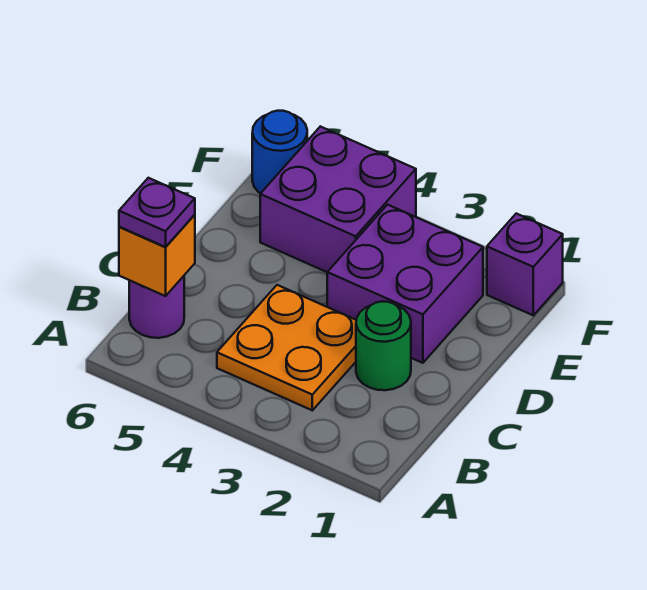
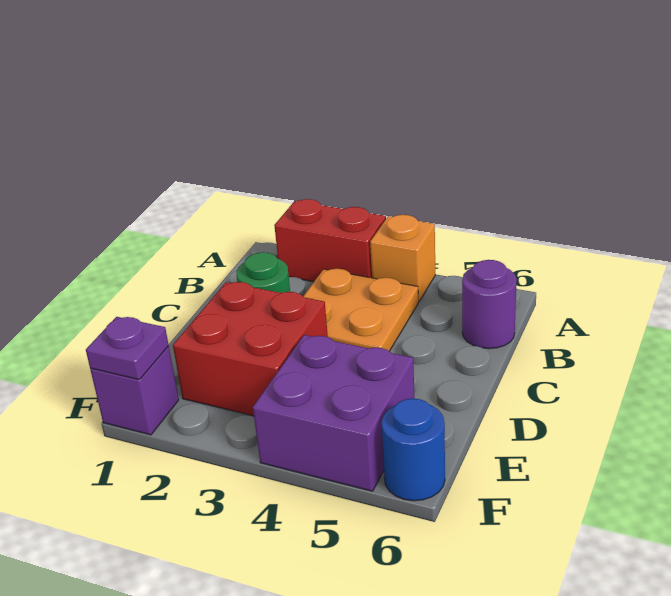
none -> red brick A2:A3 level 1
orange brick B6 level 2 -> orange brick A4 level 1
purple plate B6 level 3 -> purple plate F1 level 2
purple brick D2:E3 level 1 -> red brick D2:E3 level 1

